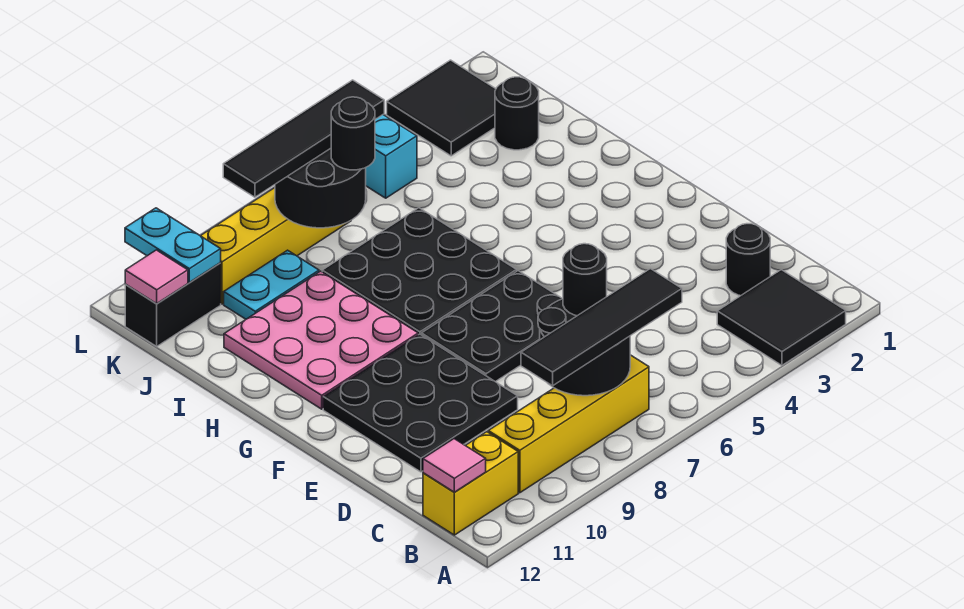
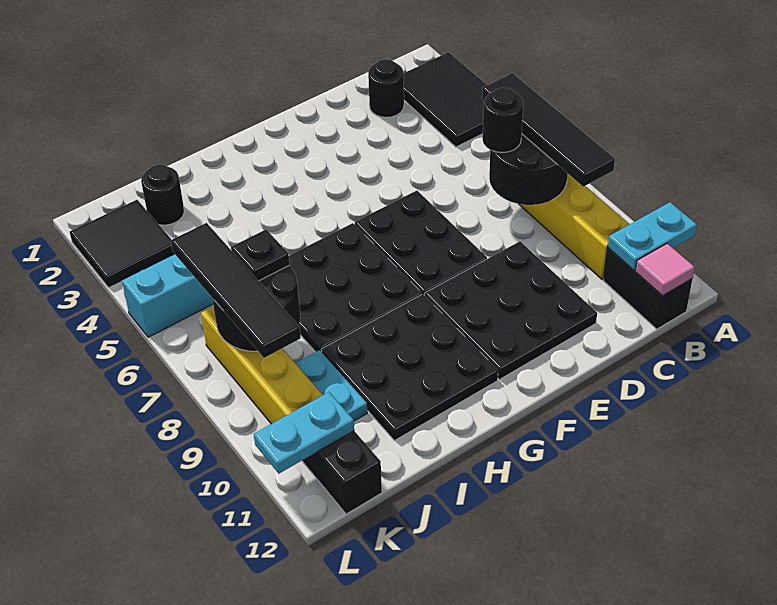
black tile A2:B3 level 1 -> black tile A2:B4 level 1
none -> cyan plate A11:B11 level 2
yellow brick B11:B12 level 1 -> black brick B11:B12 level 1
pink plate G9:I11 level 1 -> black plate G9:I11 level 1
black round brick J7 level 3 -> black plate J7 level 3
pink tile K12 level 2 -> none

